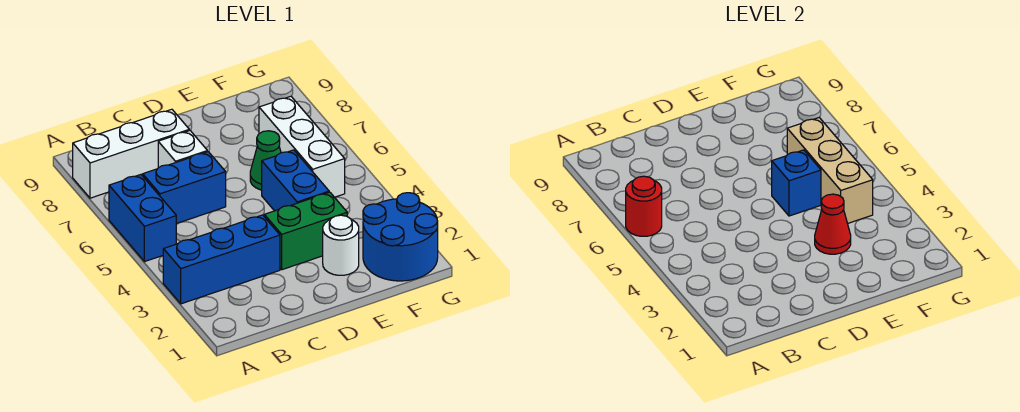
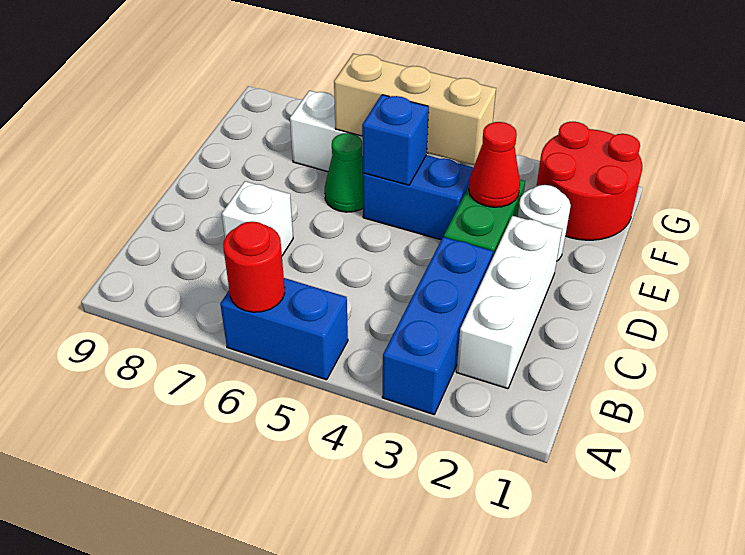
white brick A8:C8 level 1 -> white brick B2:D2 level 1
blue brick B6:C6 level 1 -> none
blue round brick F1:G2 level 1 -> red round brick F1:G2 level 1

